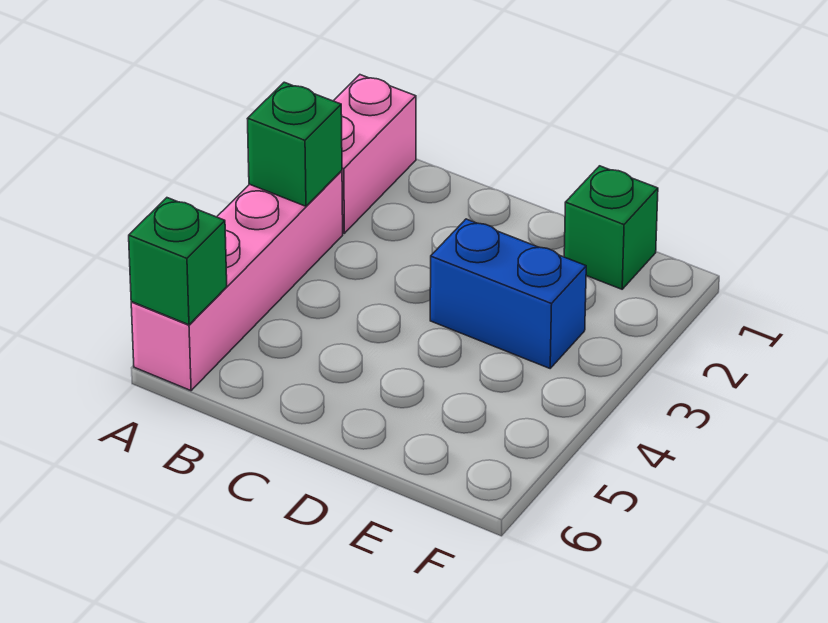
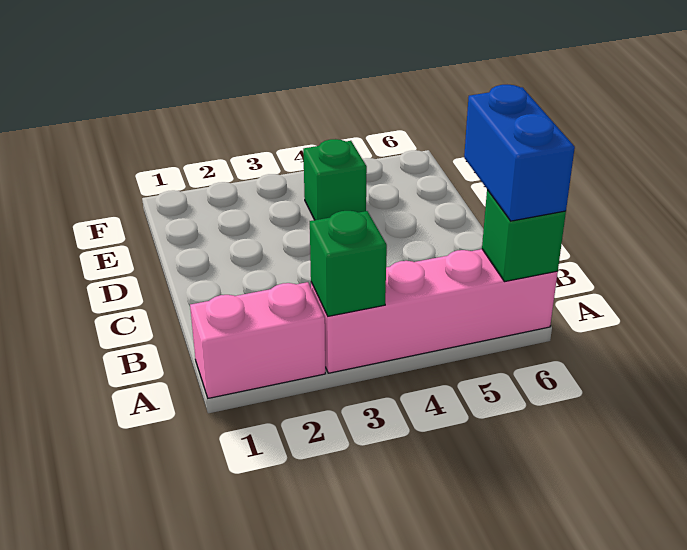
blue brick D3:E3 level 1 -> blue brick A6:B6 level 3
green brick E1 level 1 -> green brick E4 level 1

